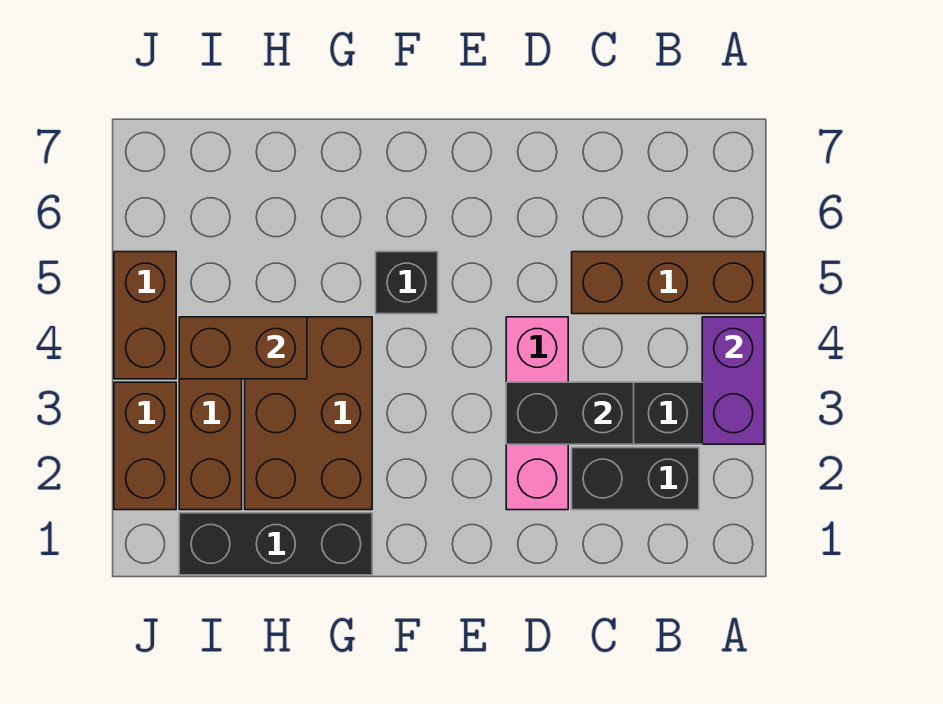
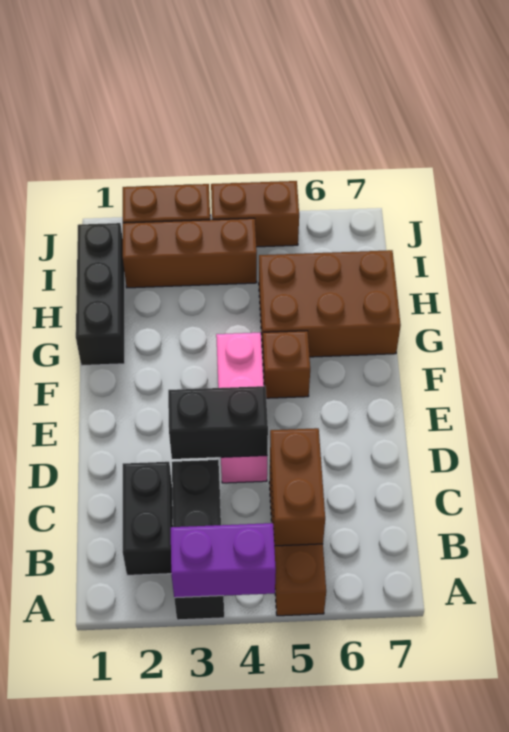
black brick C3:D3 level 2 -> black brick D3:D4 level 2
pink brick D2:D4 level 1 -> pink brick D4:F4 level 1
black brick F5 level 1 -> brown brick F5 level 1
brown brick G2:H4 level 1 -> brown brick G5:H7 level 1
brown brick H4:I4 level 2 -> brown brick B5:C5 level 2

